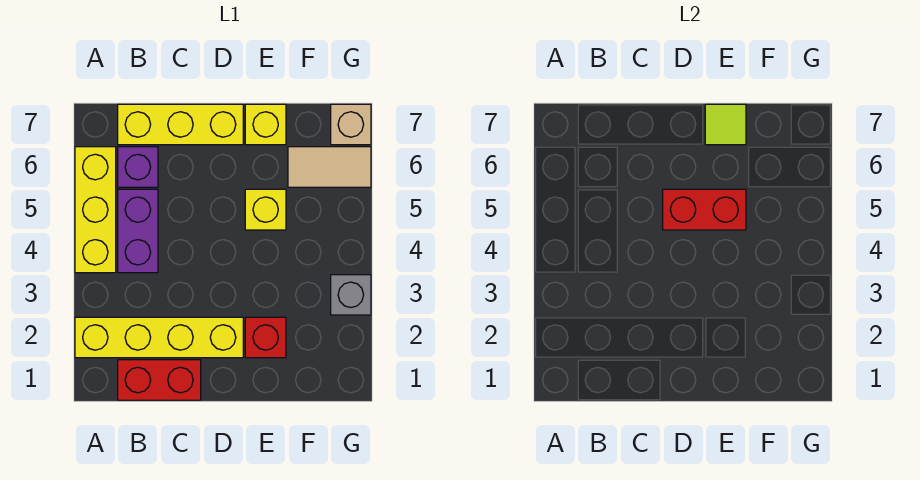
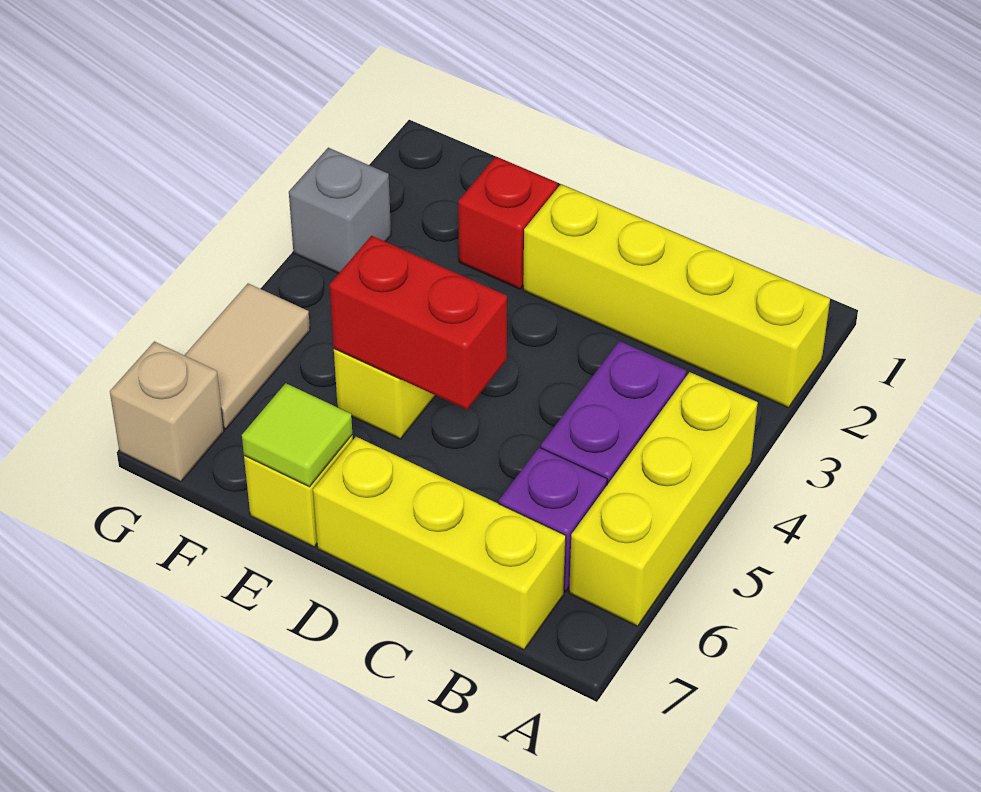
red brick B1:C1 level 1 -> none
tan tile F6:G6 level 1 -> tan tile G5:G6 level 1

